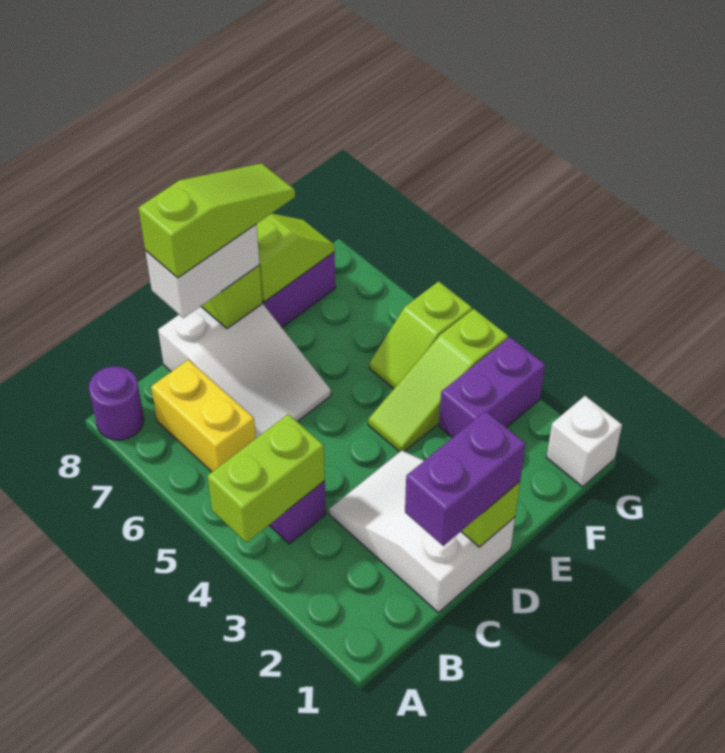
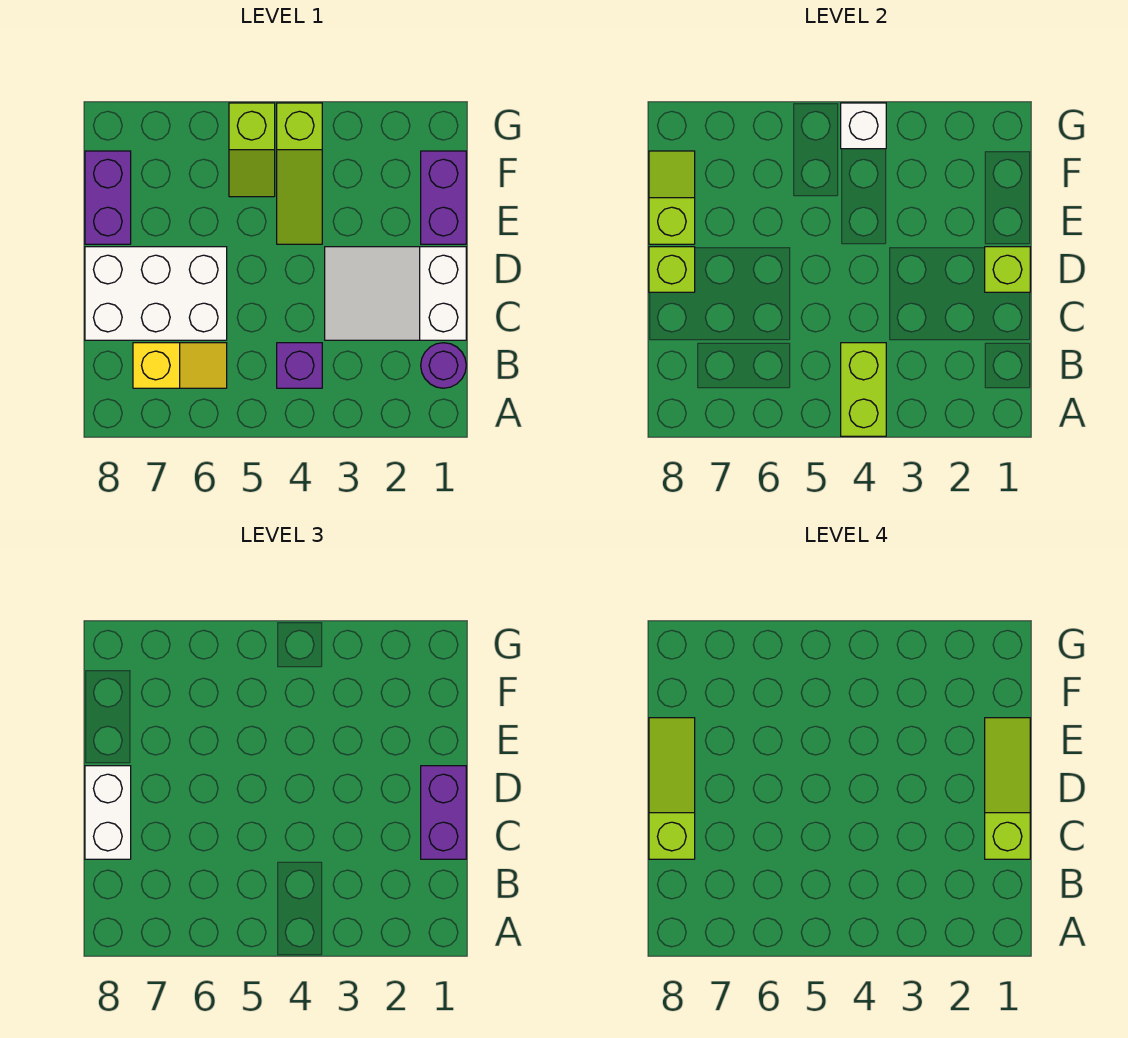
purple round brick A8 level 1 -> purple round brick B1 level 1
yellow brick B6:B7 level 1 -> yellow slope B6:B7 level 1 top 7
none -> lime slope C1:E1 level 4 top C
white slope C6:D8 level 1 top 8 -> white brick C6:D8 level 1
purple brick F3:G3 level 1 -> purple brick E1:F1 level 1
white brick G1 level 1 -> white brick G4 level 2

